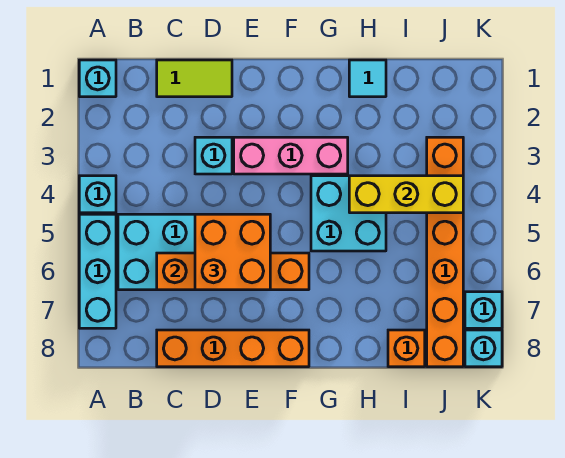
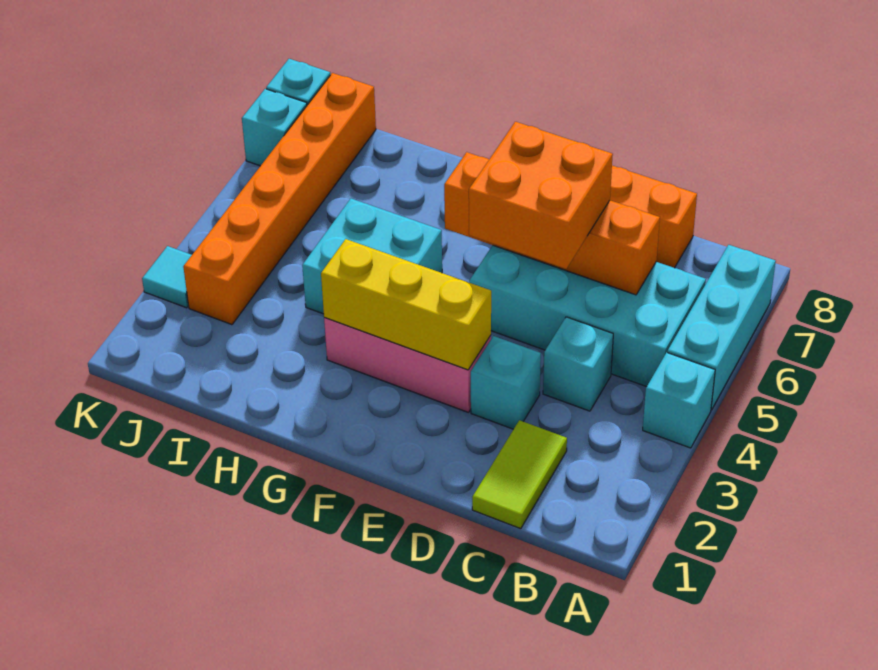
cyan brick A1 level 1 -> cyan brick C4 level 1
lime tile C1:D1 level 1 -> lime tile C1:C2 level 1
cyan tile H1 level 1 -> cyan tile K3 level 1
yellow brick H4:J4 level 2 -> yellow brick E3:G3 level 2
orange brick I8 level 1 -> none

